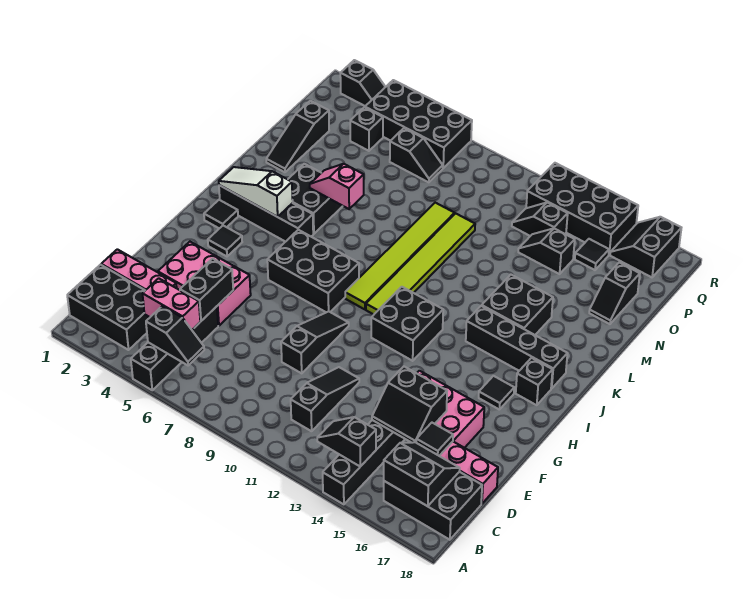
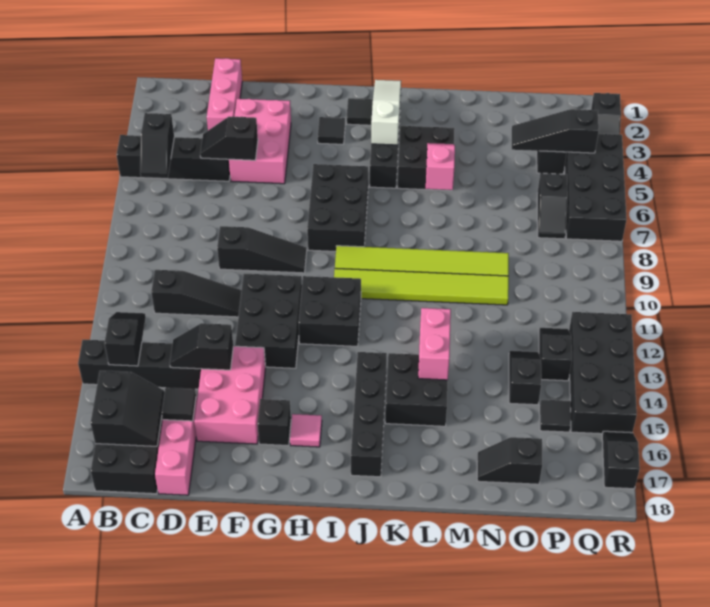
black brick B1:C3 level 1 -> black brick F11:G13 level 1
pink brick C4:C5 level 2 -> pink brick L13:L14 level 2
black brick D5:E5 level 2 -> black slope D5:E5 level 2 top E
black slope D14:E15 level 2 top E -> black slope D14:E14 level 2 top E
black tile H16 level 1 -> pink tile H16 level 1
black brick I17 level 1 -> black brick G16 level 1
black slope M2:O2 level 1 top O -> black slope O4:Q4 level 2 top Q
black slope Q16:R17 level 1 top 17 -> black slope R16:R17 level 1 top 17

